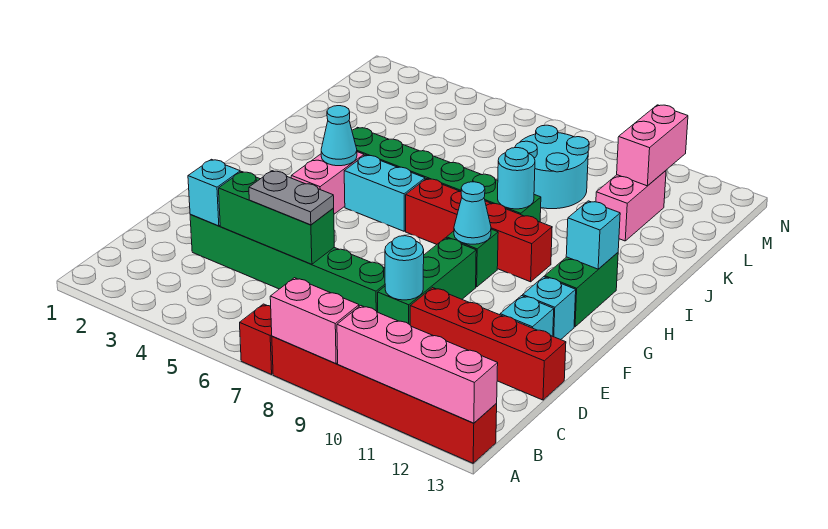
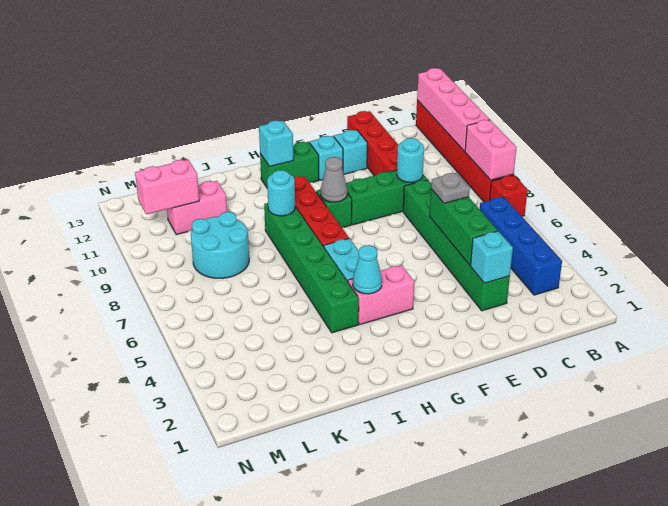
none -> blue brick B3:B6 level 1
grey plate D5:D6 level 3 -> grey plate D6 level 3
cyan cone G9 level 2 -> grey cone G9 level 2

